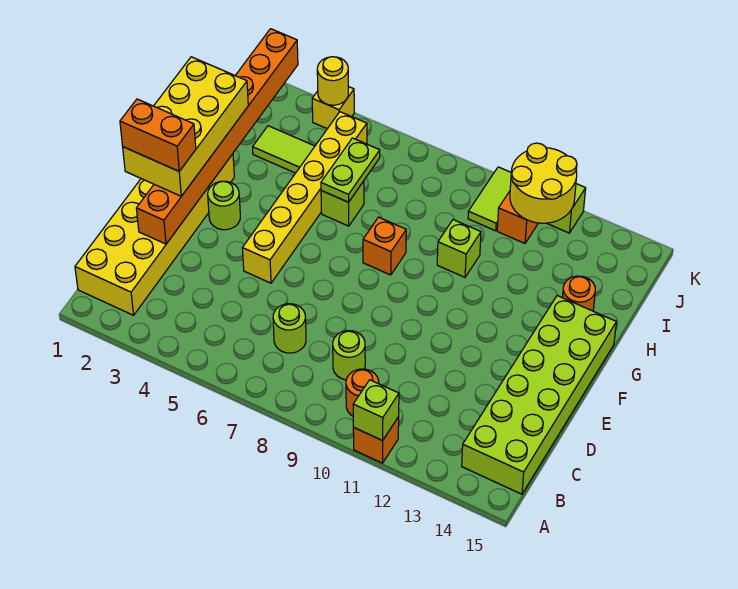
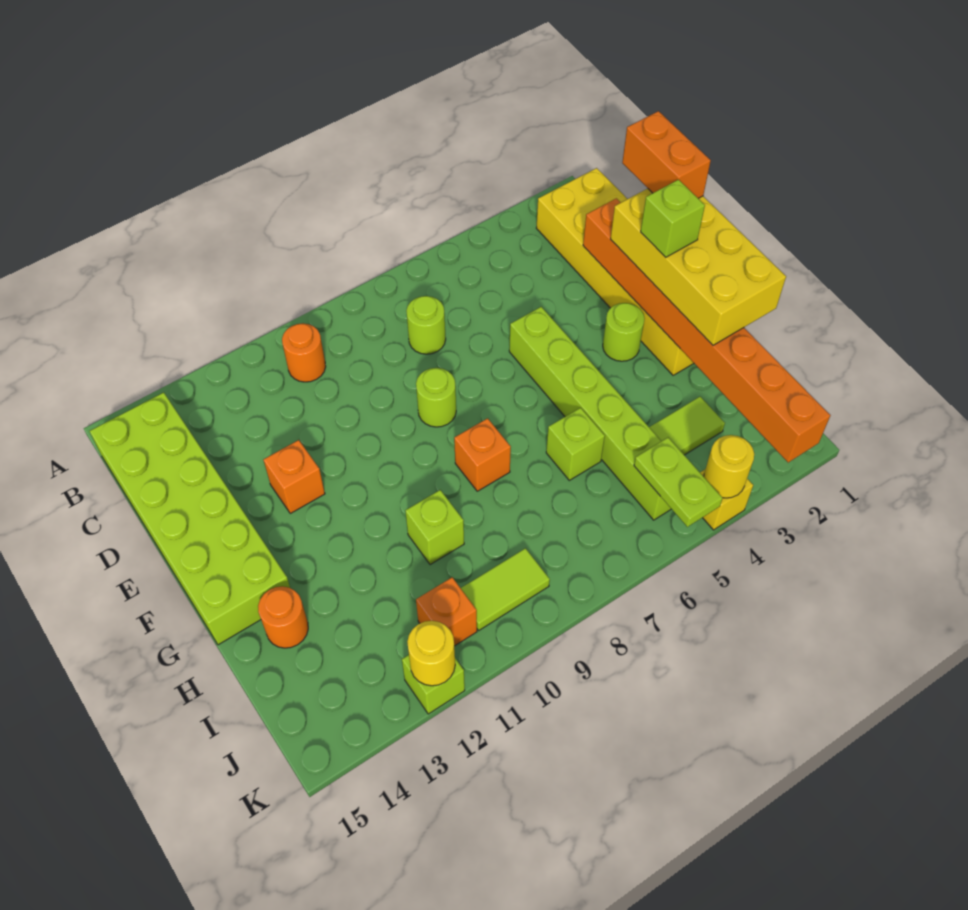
orange brick A11 level 1 -> orange brick E12 level 1
lime brick A11 level 2 -> lime brick F2 level 4
lime round brick C9 level 1 -> lime round brick E8 level 1
orange brick E1:E2 level 4 -> orange brick D1:E1 level 4
yellow brick E5:J5 level 1 -> lime brick E5:J5 level 1
lime plate H6:I6 level 2 -> lime plate J5:K5 level 2
lime tile J10:K10 level 1 -> lime tile J9:J10 level 1
yellow round brick J11:K12 level 2 -> yellow round brick K12 level 2

